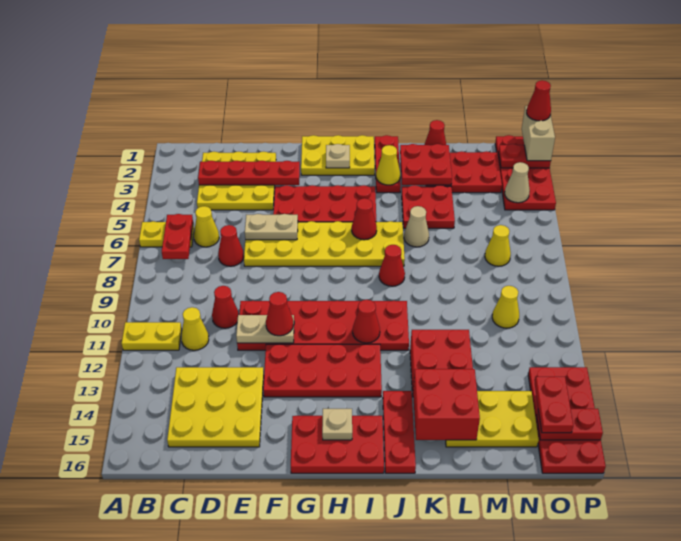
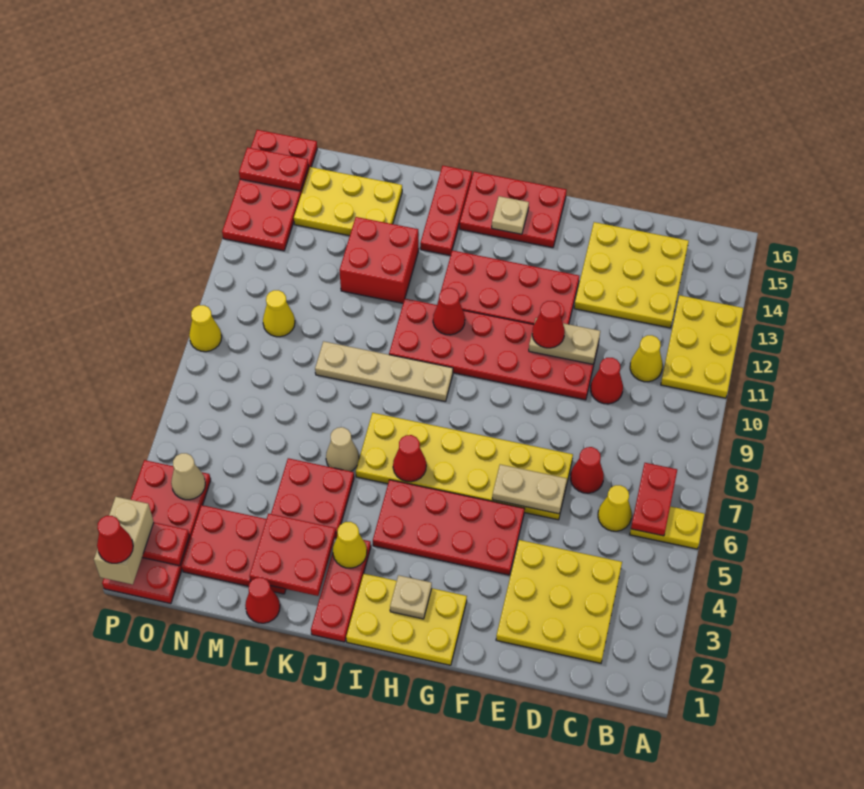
yellow plate A11:B11 level 1 -> yellow plate A11:B13 level 1
red plate C3:F3 level 2 -> none
none -> tan plate I9:L9 level 1
red cone J8 level 1 -> none
red brick K14:L15 level 2 -> none
yellow cone N7 level 1 -> yellow cone P9 level 1
red plate O14:O15 level 3 -> none

